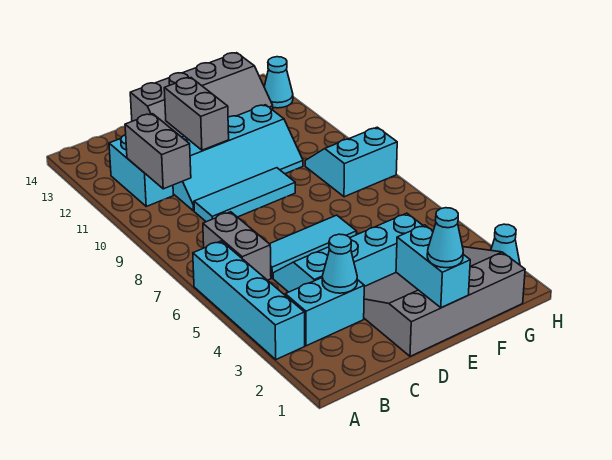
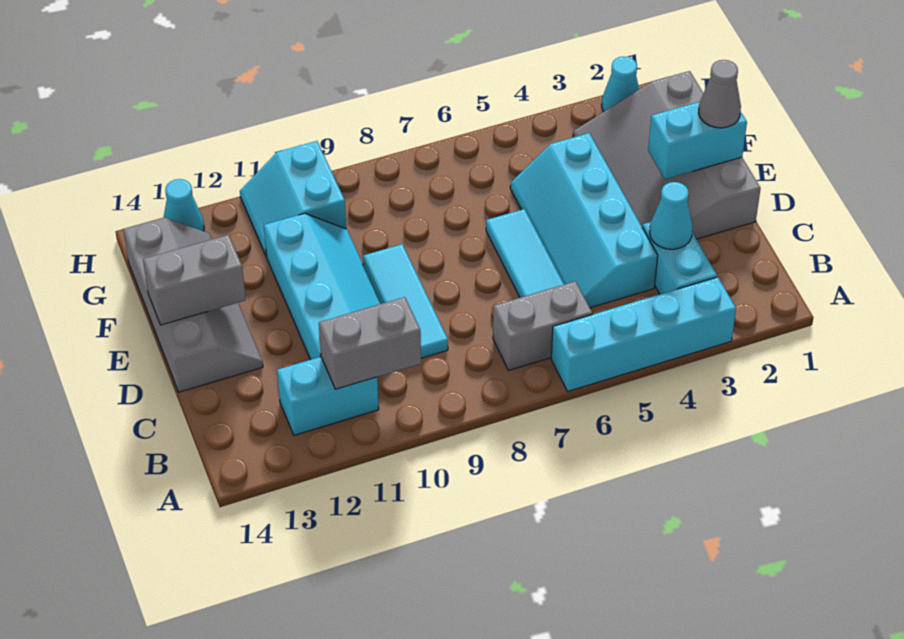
grey brick D11:D12 level 2 -> grey brick E13:E14 level 2
cyan cone E1 level 3 -> grey cone E1 level 3
cyan slope G8:H9 level 1 top 8 -> cyan slope G10:H11 level 1 top 10

